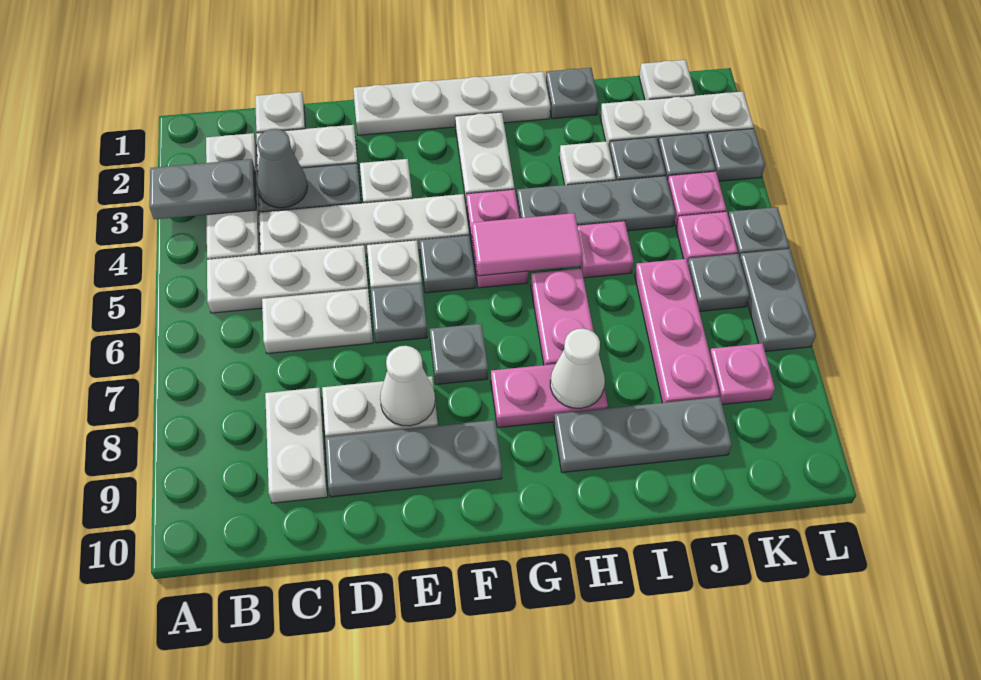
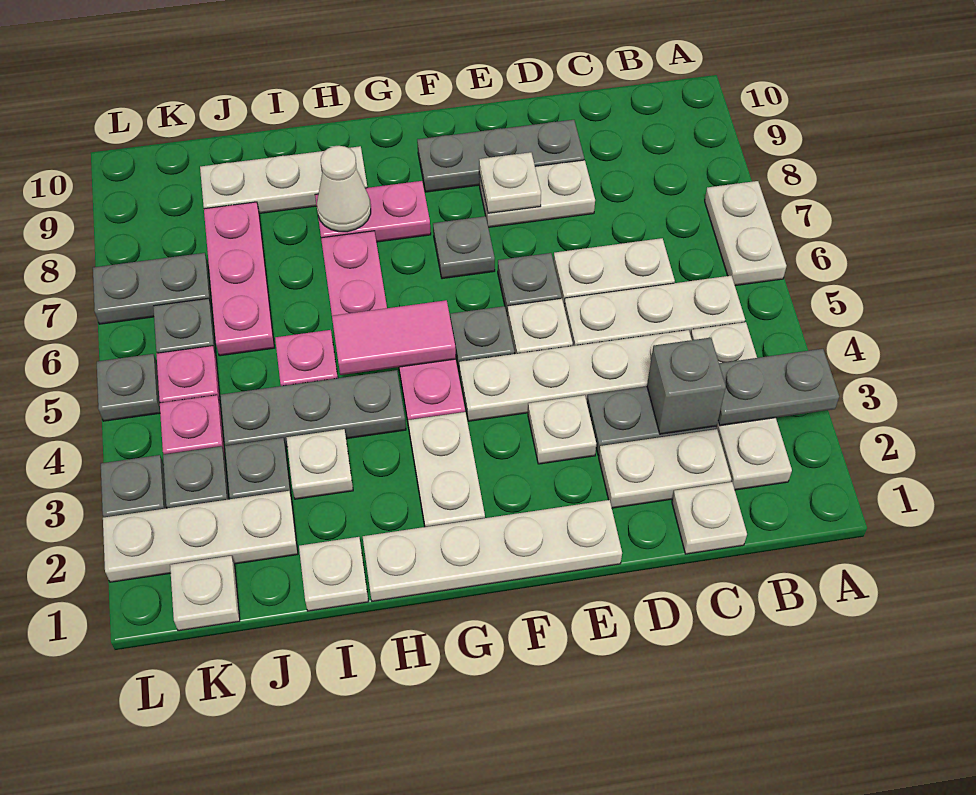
grey cone C3 level 2 -> grey brick C3 level 2
white plate C8:C9 level 1 -> white plate A6:A7 level 1
white cone E8 level 2 -> white plate E8 level 2
grey plate H9:J9 level 1 -> white plate H9:J9 level 1
grey plate I1 level 1 -> white plate I1 level 1
pink plate K8 level 1 -> none
grey plate L6:L7 level 1 -> grey plate K7:L7 level 1

